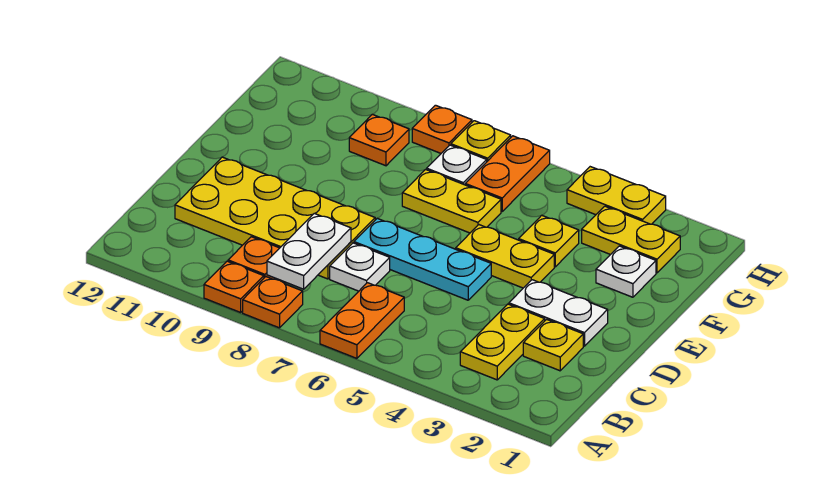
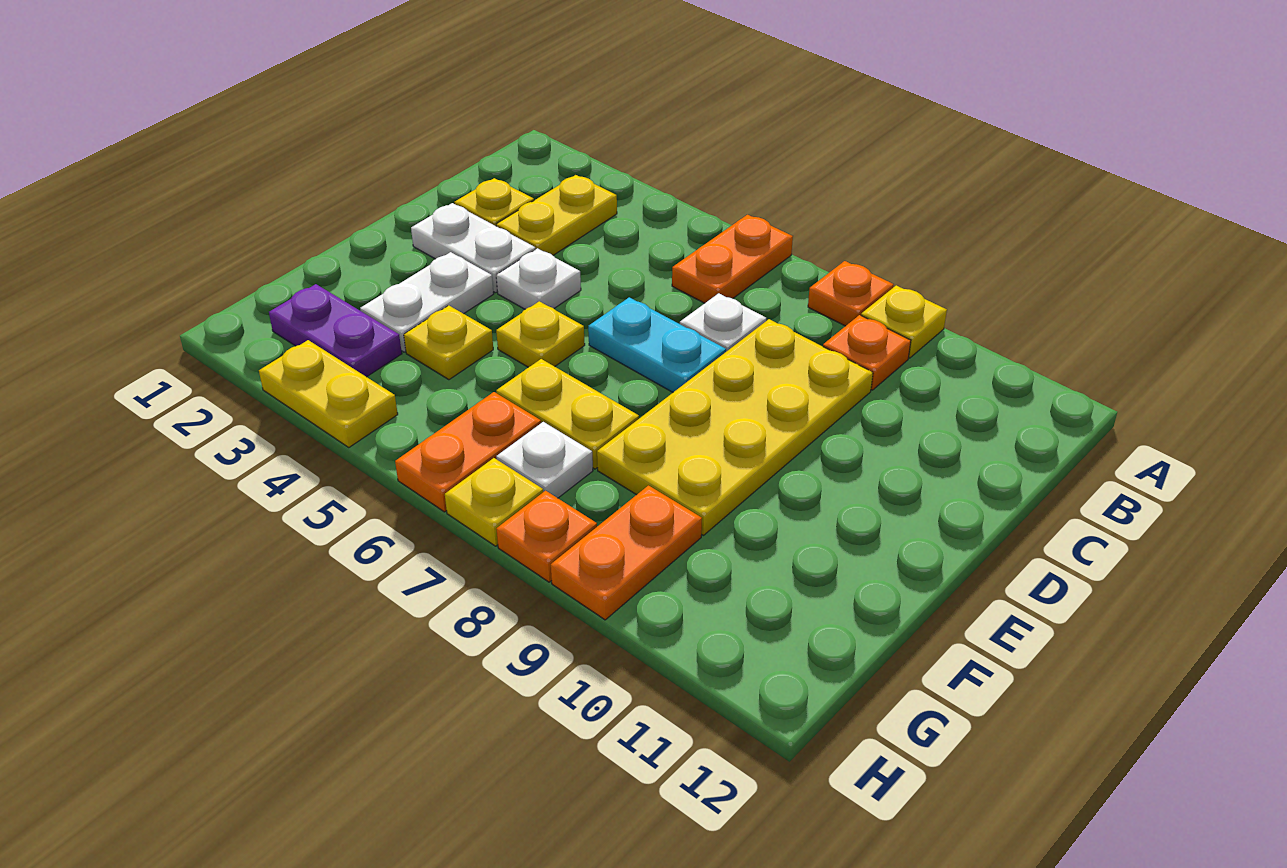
orange plate A9 level 1 -> yellow plate A9 level 1
white plate B8:C8 level 2 -> white plate E3:F3 level 1
yellow plate C8:D11 level 1 -> yellow plate C8:F9 level 1
cyan plate D5:D7 level 1 -> cyan plate D6:D7 level 1
yellow plate E4:E5 level 1 -> yellow plate E5 level 1
white plate F2 level 1 -> white plate D4 level 1
yellow plate G2:G3 level 1 -> purple plate G2:G3 level 1
orange plate G9 level 1 -> orange plate G9:H9 level 1

